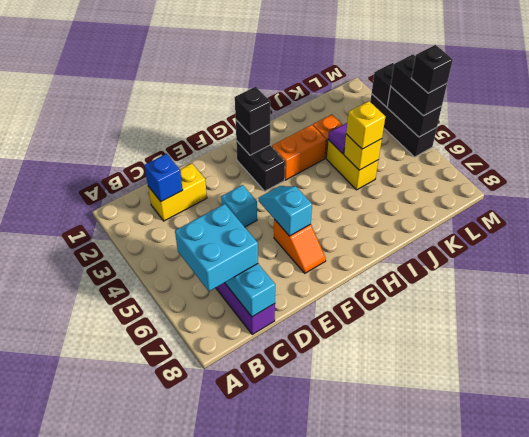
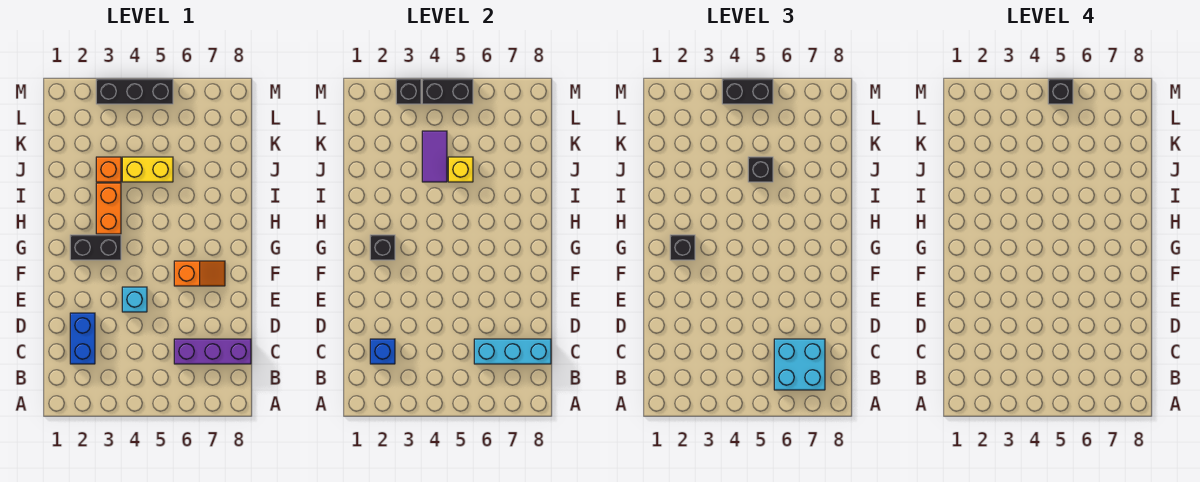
yellow brick C2:D2 level 1 -> blue brick C2:D2 level 1
cyan slope F5:F6 level 2 top 6 -> none
yellow brick J5 level 3 -> black brick J5 level 3

